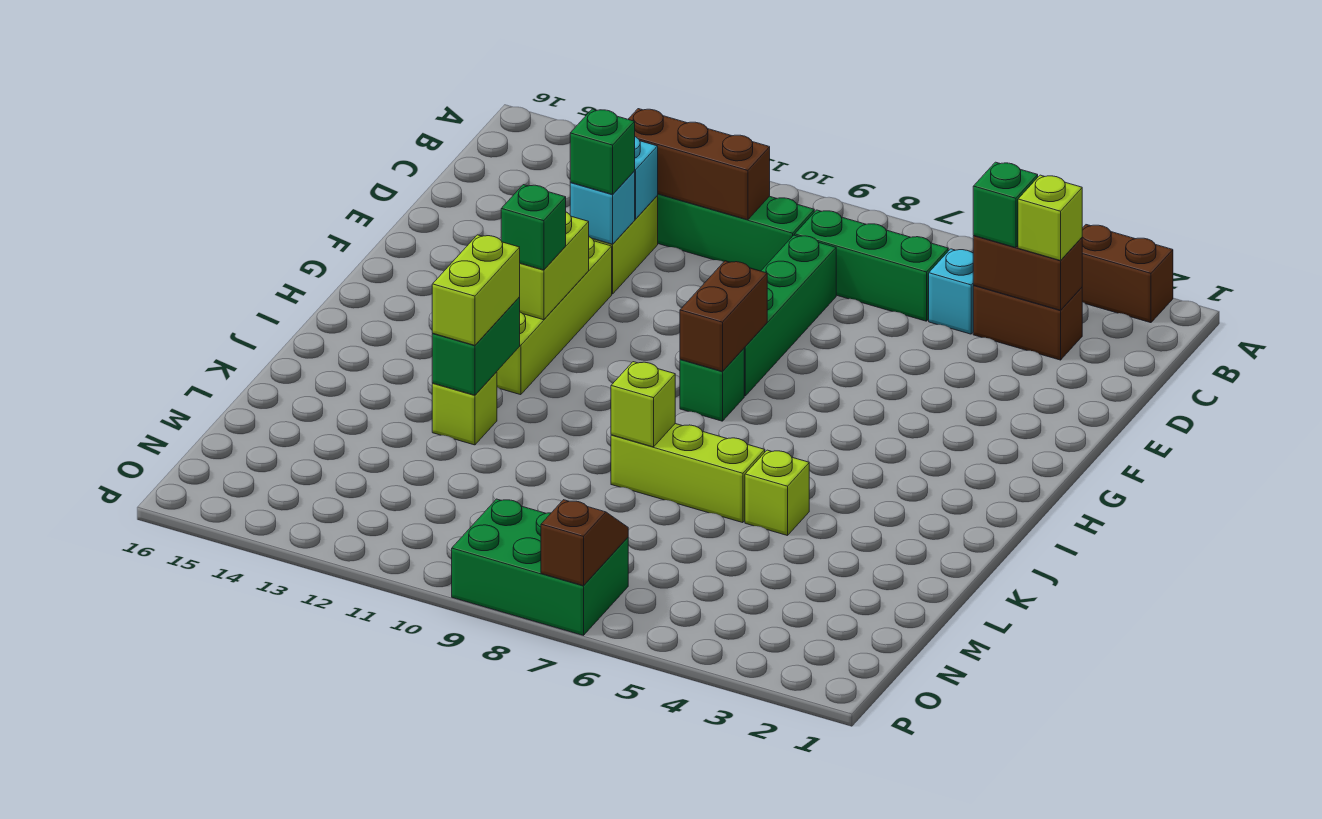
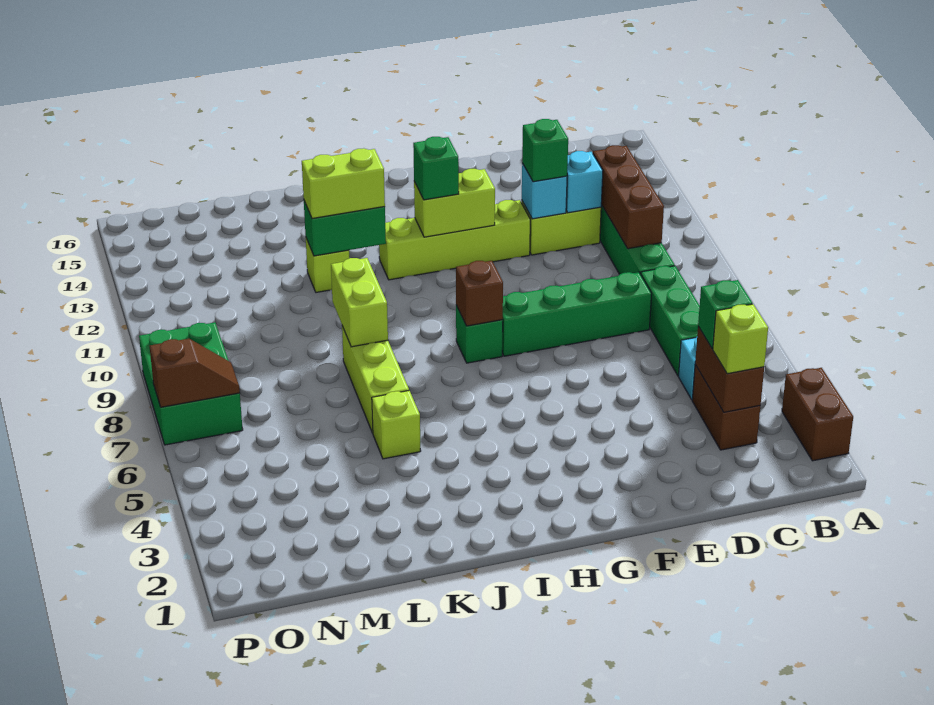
brown brick G8:H8 level 2 -> brown brick H8 level 2
lime brick K8 level 2 -> lime brick K8:K9 level 2

